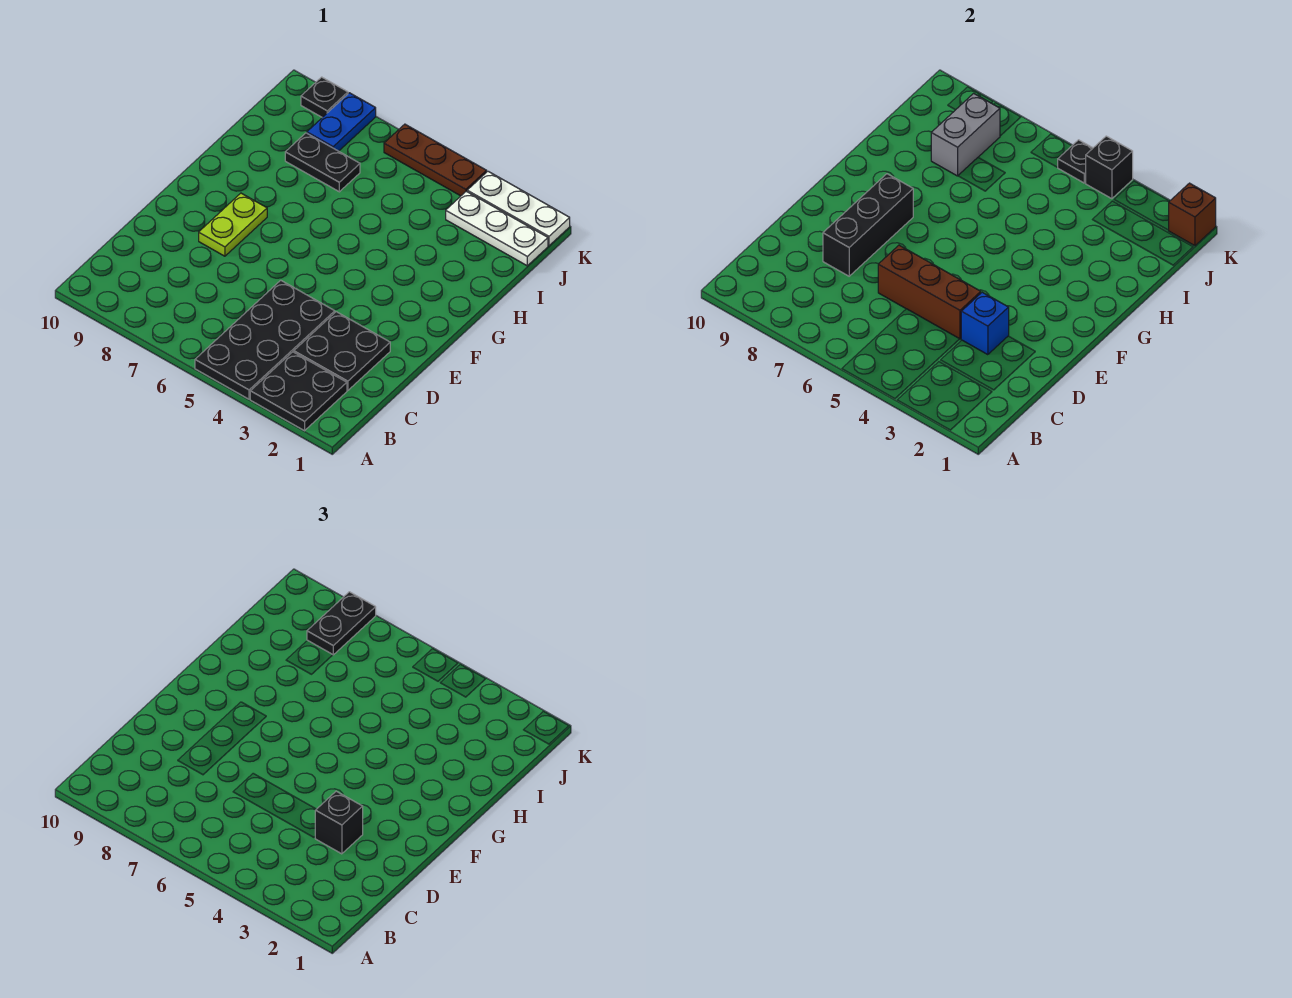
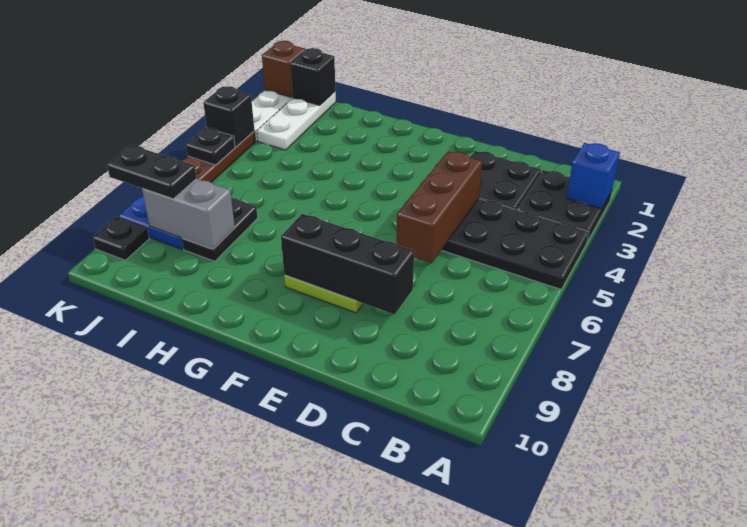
blue brick D3 level 2 -> blue brick A2 level 2
black brick D3 level 3 -> black brick J1 level 2

